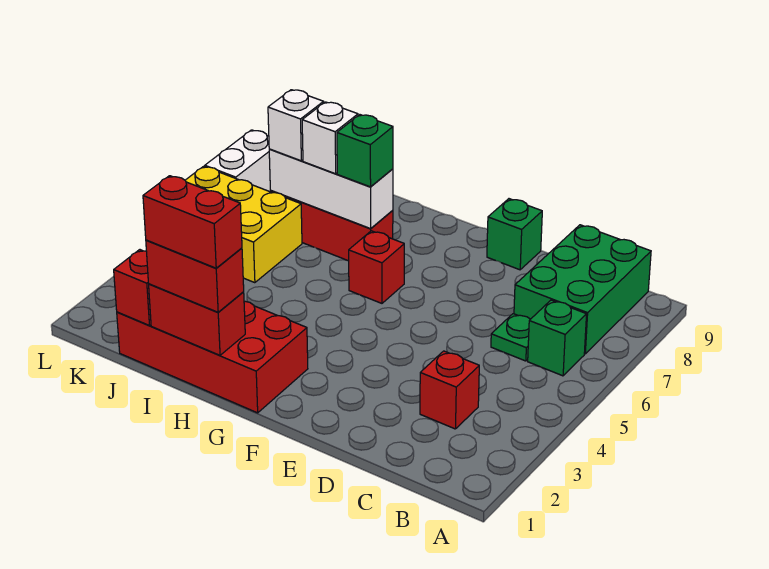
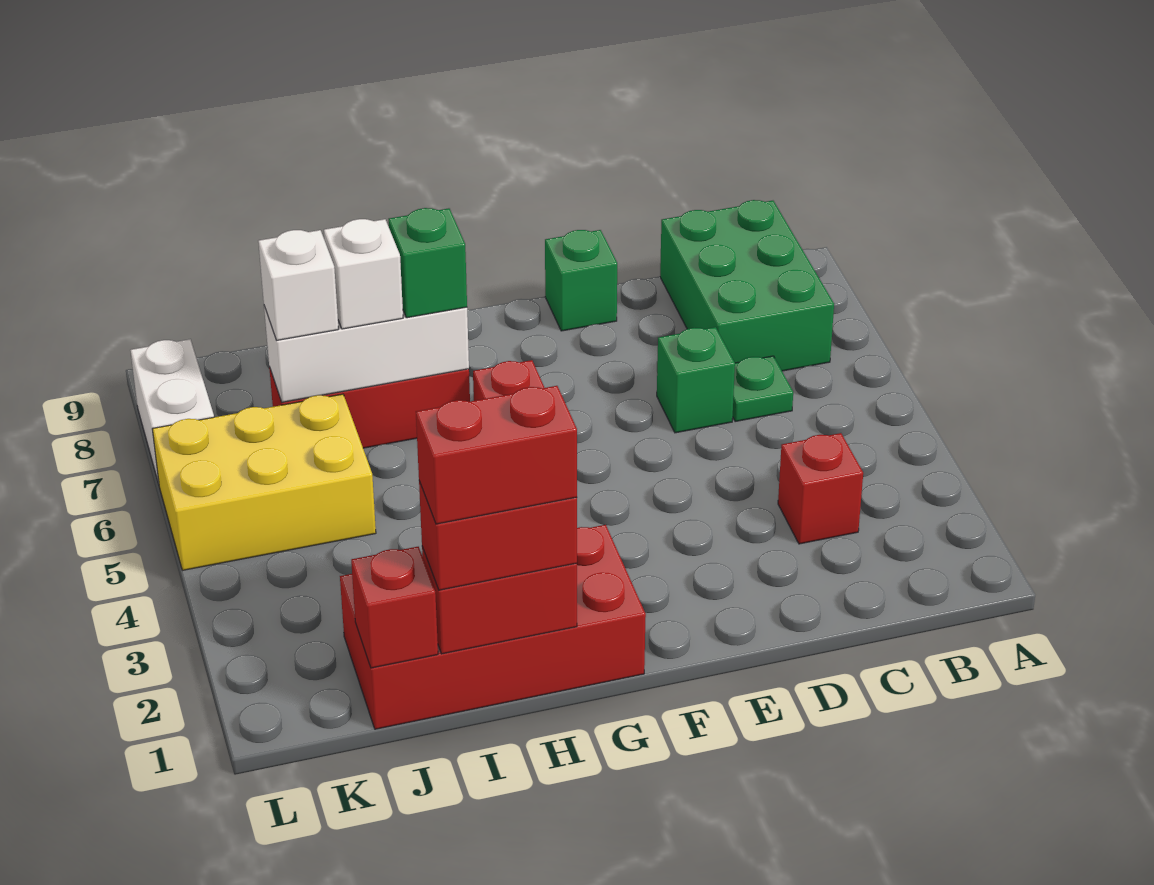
green brick B6 level 1 -> green brick D6 level 1

